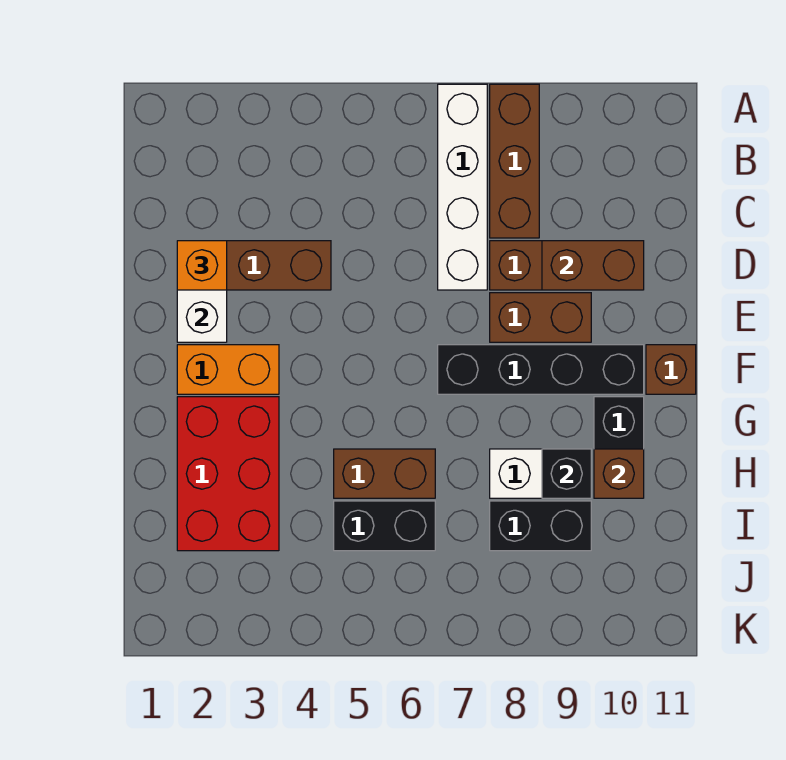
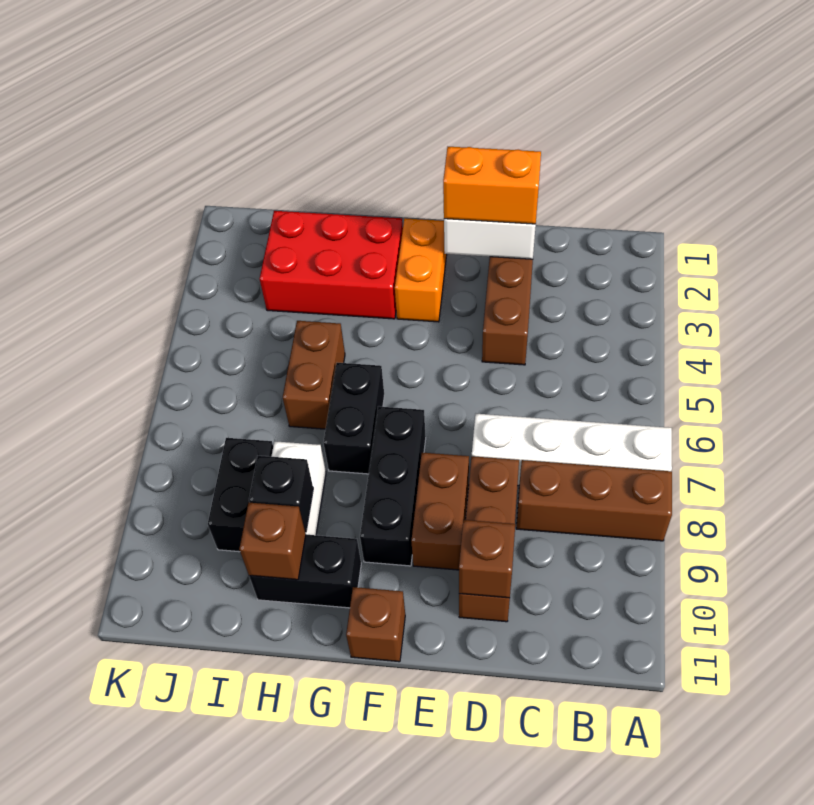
orange brick D2 level 3 -> orange brick D2:E2 level 3
brown brick D9:D10 level 2 -> brown brick D10 level 2
black brick F7:F10 level 1 -> black brick F7:F9 level 1
black brick I5:I6 level 1 -> black brick G6:G7 level 1

